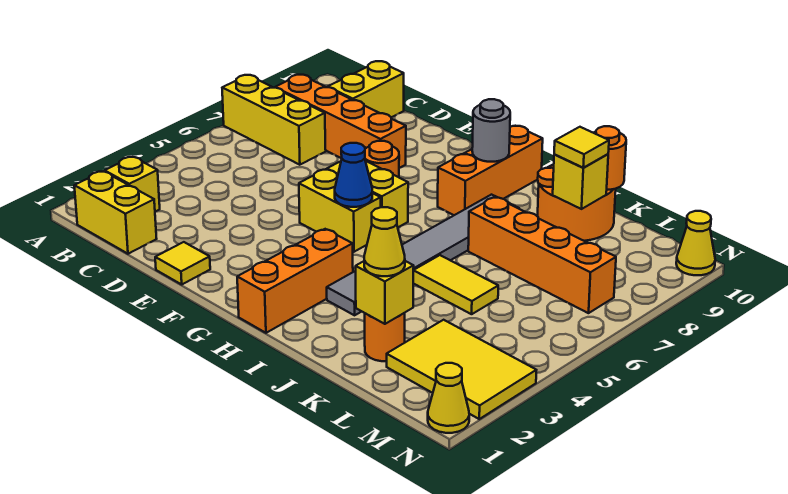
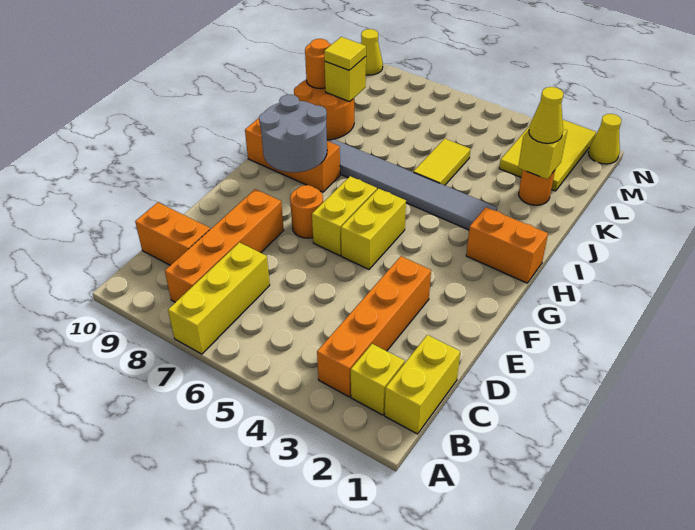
yellow brick C9:C10 level 1 -> orange brick C9:C10 level 1
yellow tile E1 level 1 -> none
blue cone G5 level 2 -> none
orange brick H1:H3 level 1 -> orange brick H1:H2 level 1
grey round brick H9 level 2 -> grey round brick G8:H9 level 2
orange brick J7:M7 level 1 -> orange brick B3:E3 level 1

